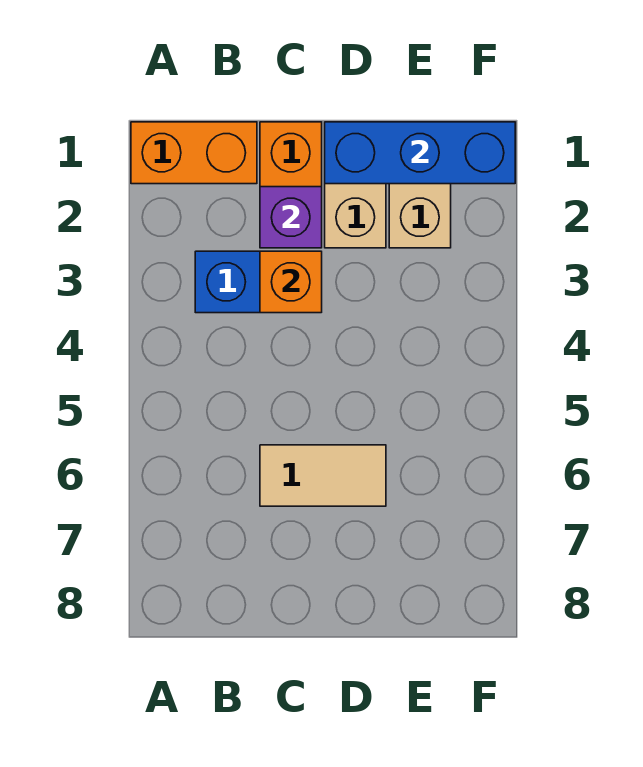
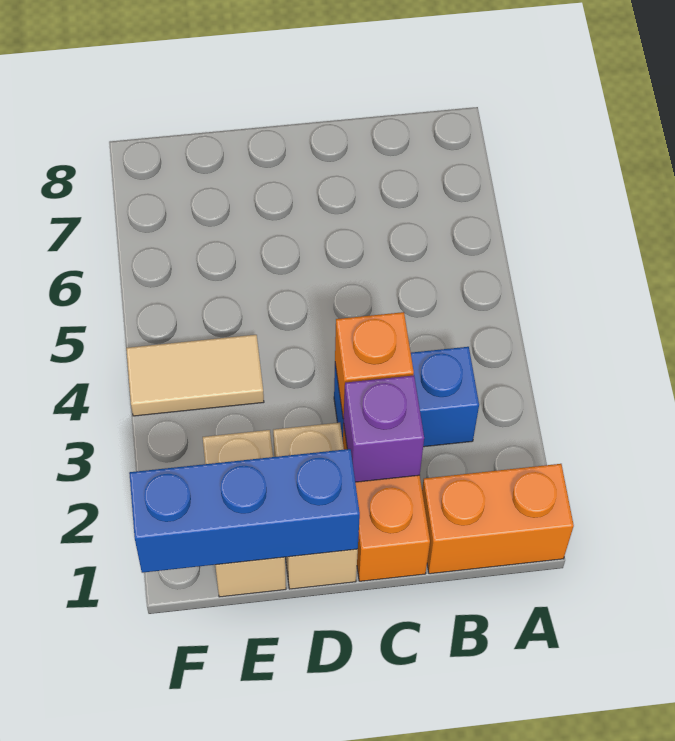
tan tile C6:D6 level 1 -> tan tile E4:F4 level 1

